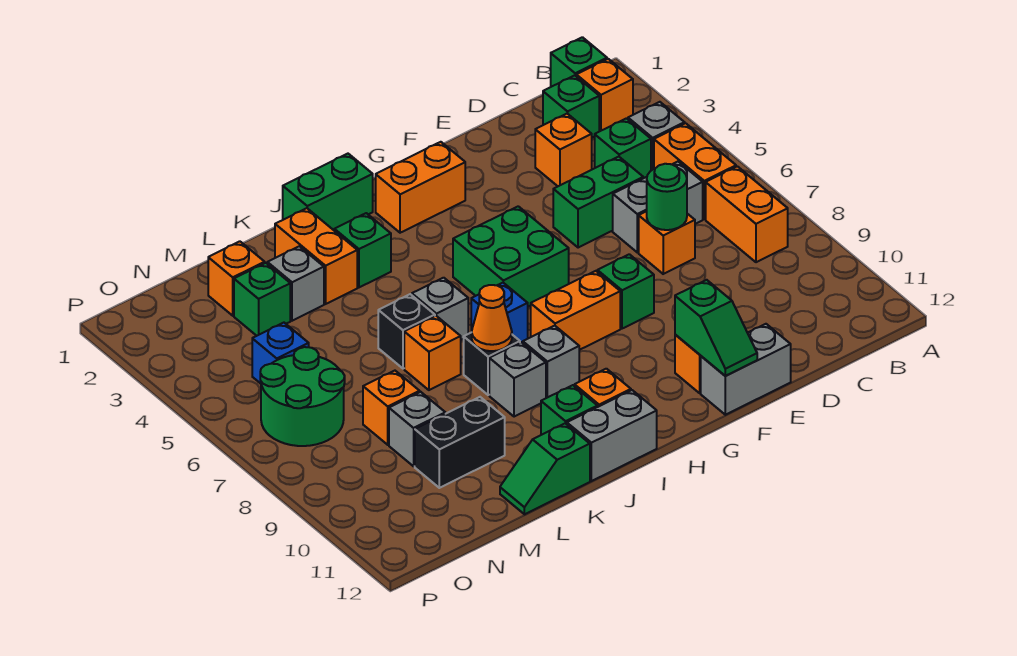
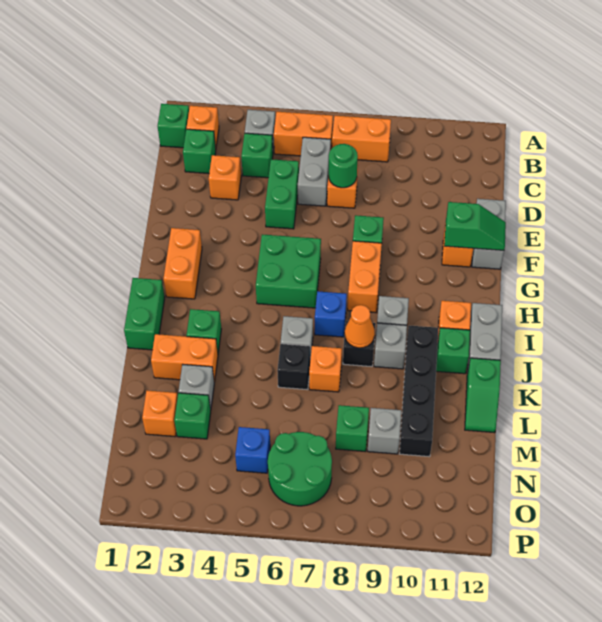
black brick L10:M10 level 1 -> black brick J10:M10 level 1
orange brick M8 level 1 -> green brick M8 level 1

